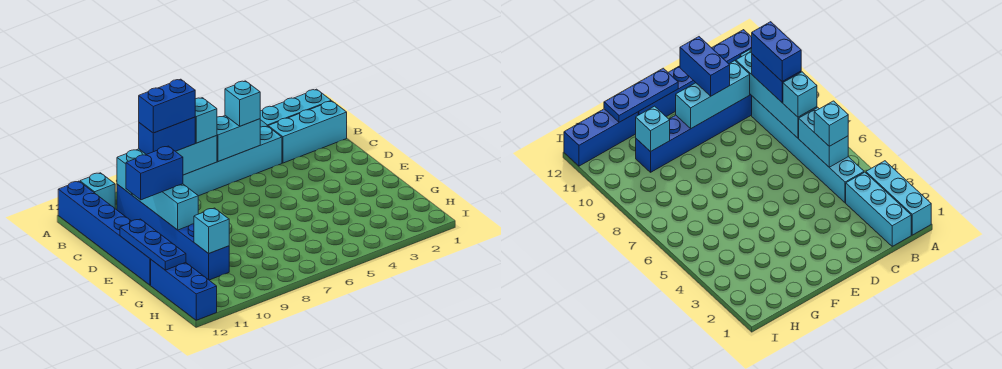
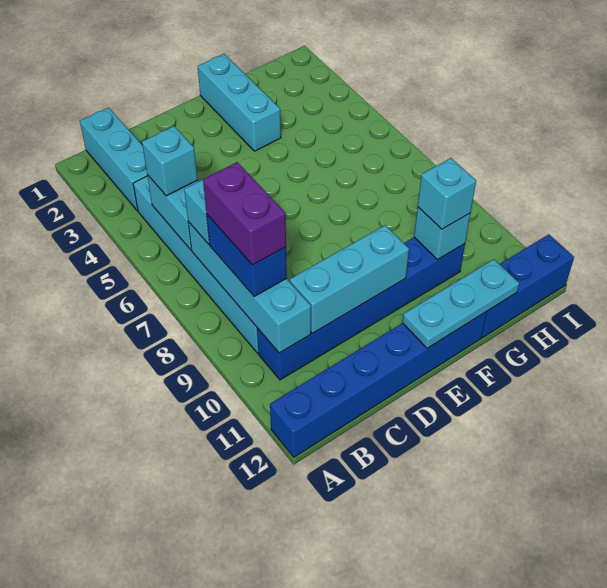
cyan brick A1:A3 level 1 -> cyan brick F1:F3 level 1
cyan brick A11 level 1 -> cyan brick G10 level 3
blue brick B8:B9 level 4 -> purple brick B8:B9 level 4
blue brick D10:D11 level 3 -> none
blue plate E12:G12 level 2 -> cyan plate E12:G12 level 2

